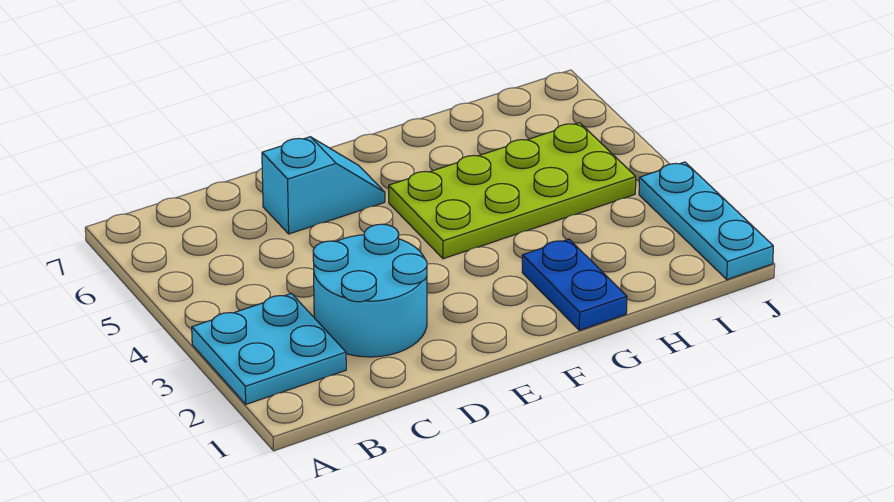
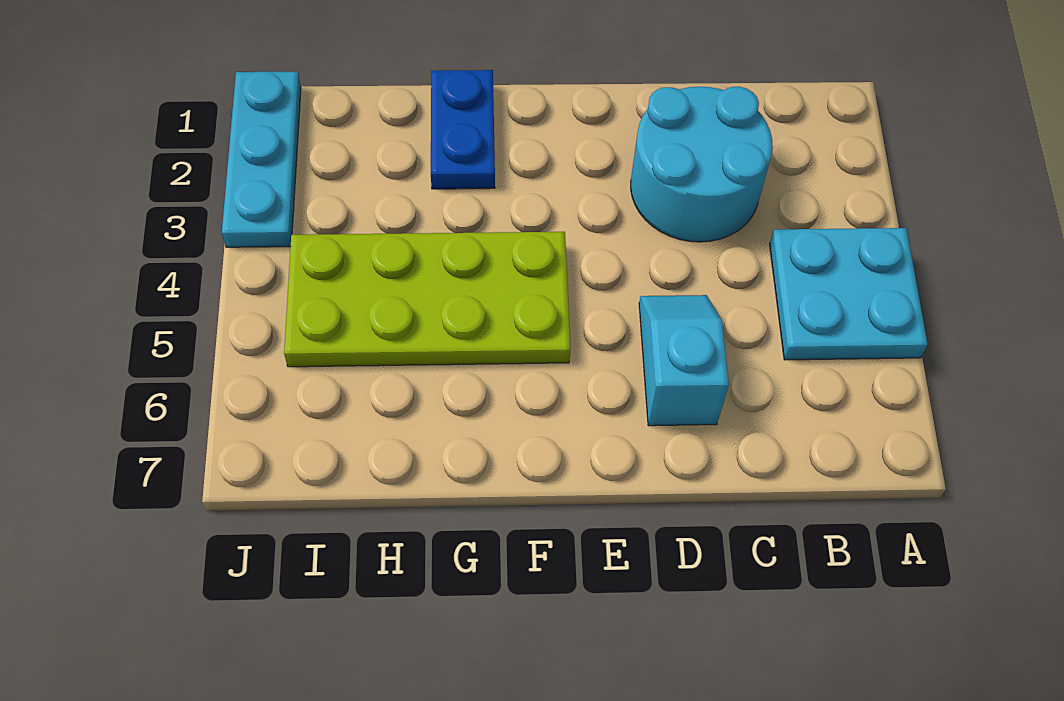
cyan plate A2:B3 level 1 -> cyan plate A4:B5 level 1
cyan slope D6:E6 level 1 top D -> cyan slope D5:D6 level 1 top 6

